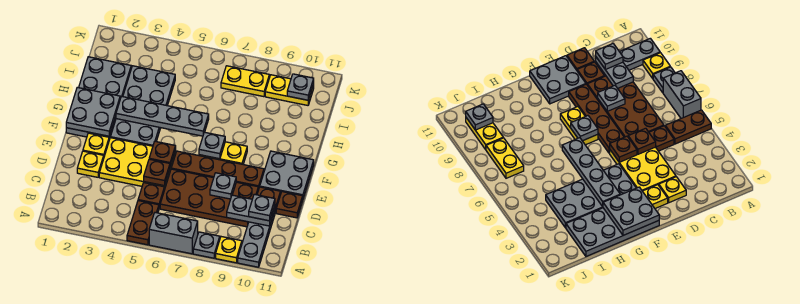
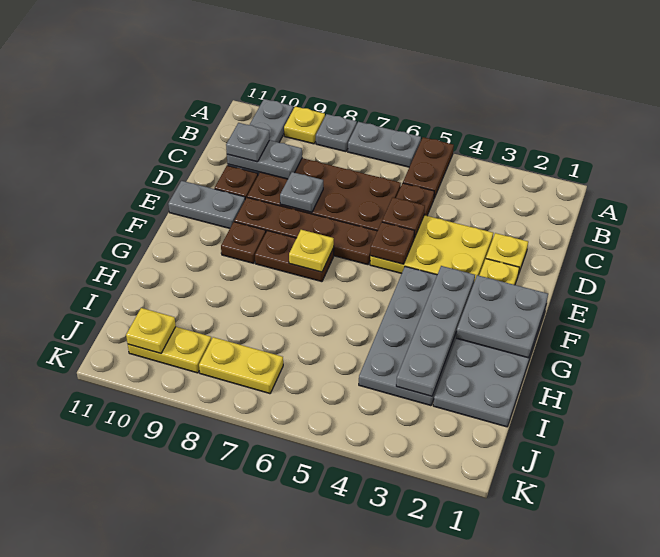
grey brick A6:A7 level 1 -> grey plate A6:A7 level 1
brown plate D11 level 1 -> brown plate F9 level 1
grey plate E10:F11 level 1 -> grey plate E10:E11 level 1
yellow plate F7:F8 level 1 -> brown plate F7:F8 level 1
grey plate F7 level 2 -> yellow plate F7 level 2
grey plate G3:G6 level 2 -> grey plate F3:I3 level 2
grey plate J10 level 2 -> yellow plate J10 level 2

